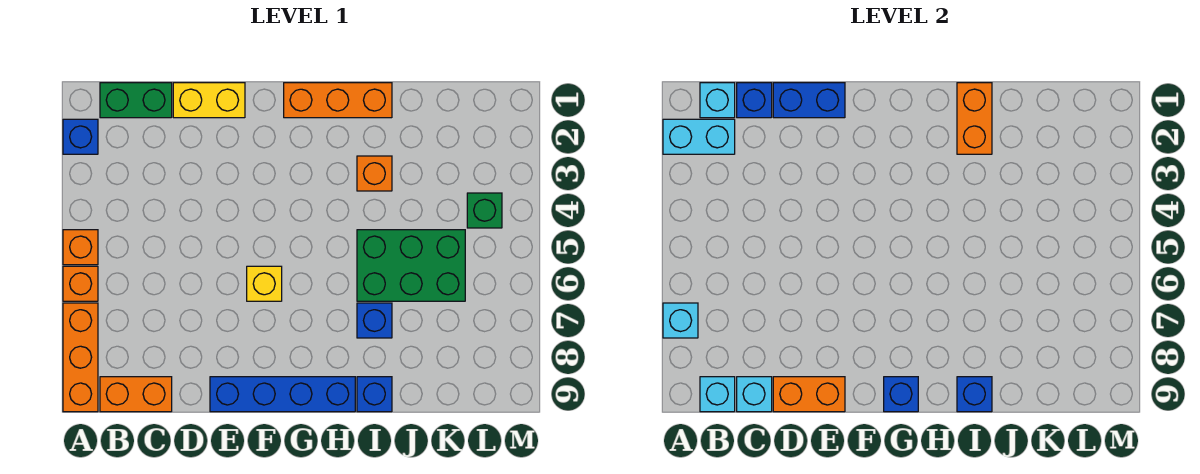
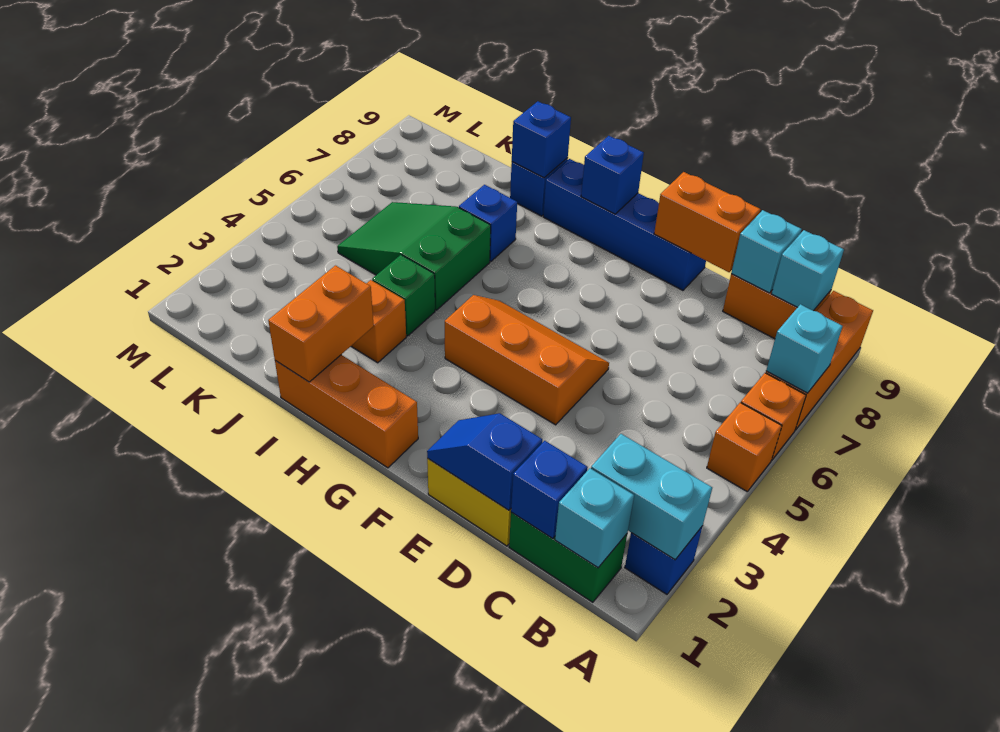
blue brick D1:E1 level 2 -> blue slope D1:E1 level 2 top D
none -> orange slope E4:G5 level 1 top 4
yellow brick F6 level 1 -> none
green brick I5:K6 level 1 -> green slope I5:K6 level 1 top I
green brick L4 level 1 -> green brick I4 level 1

